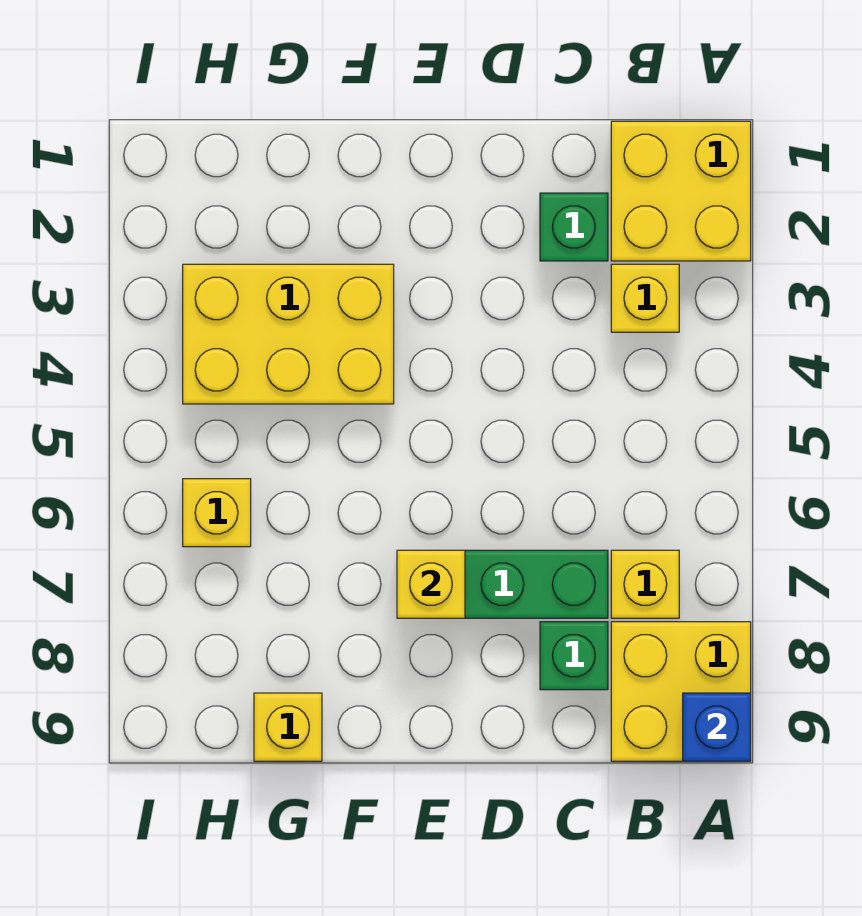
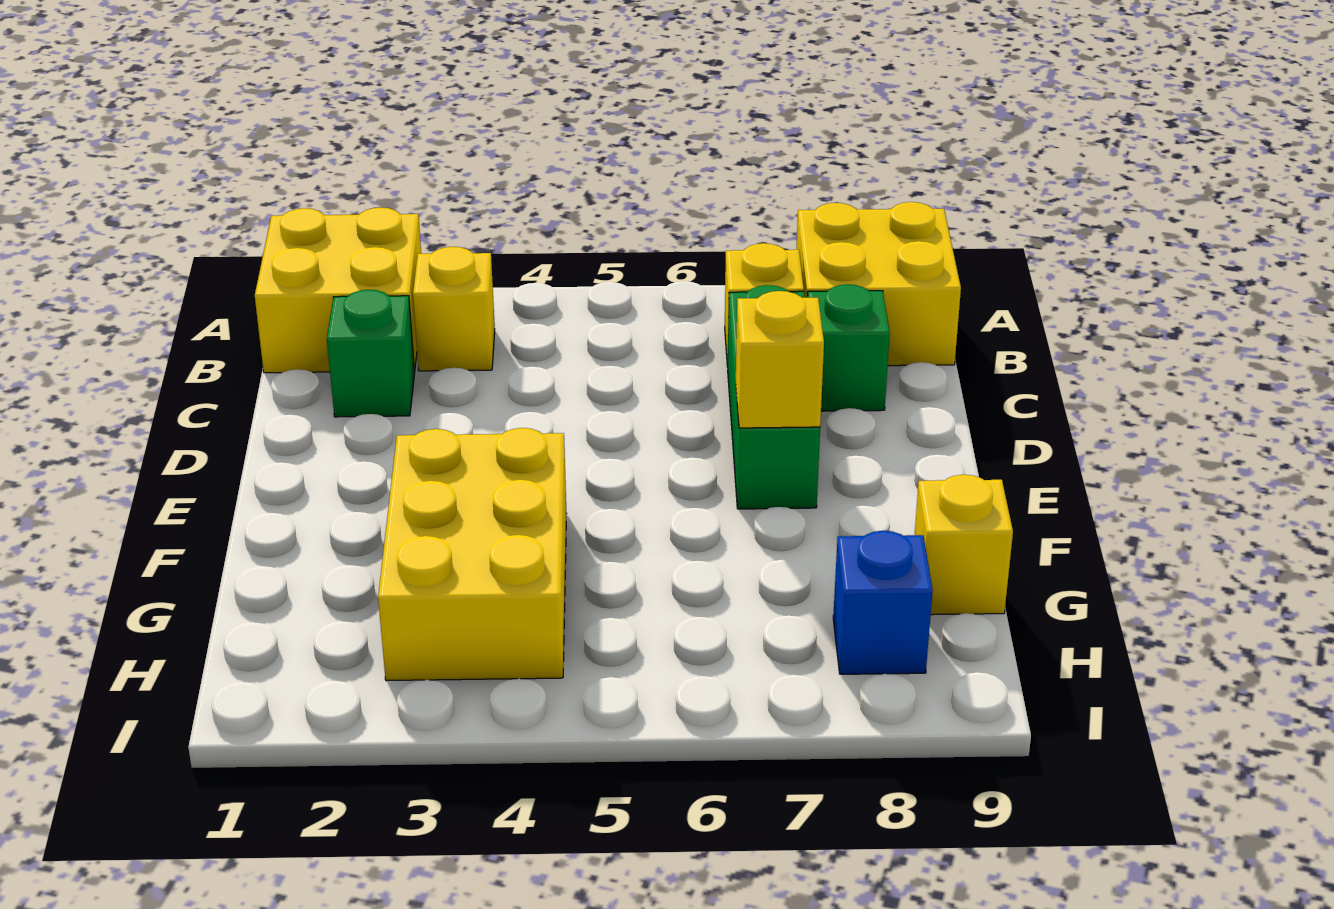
blue brick A9 level 2 -> blue brick H8 level 1
yellow brick H6 level 1 -> none

